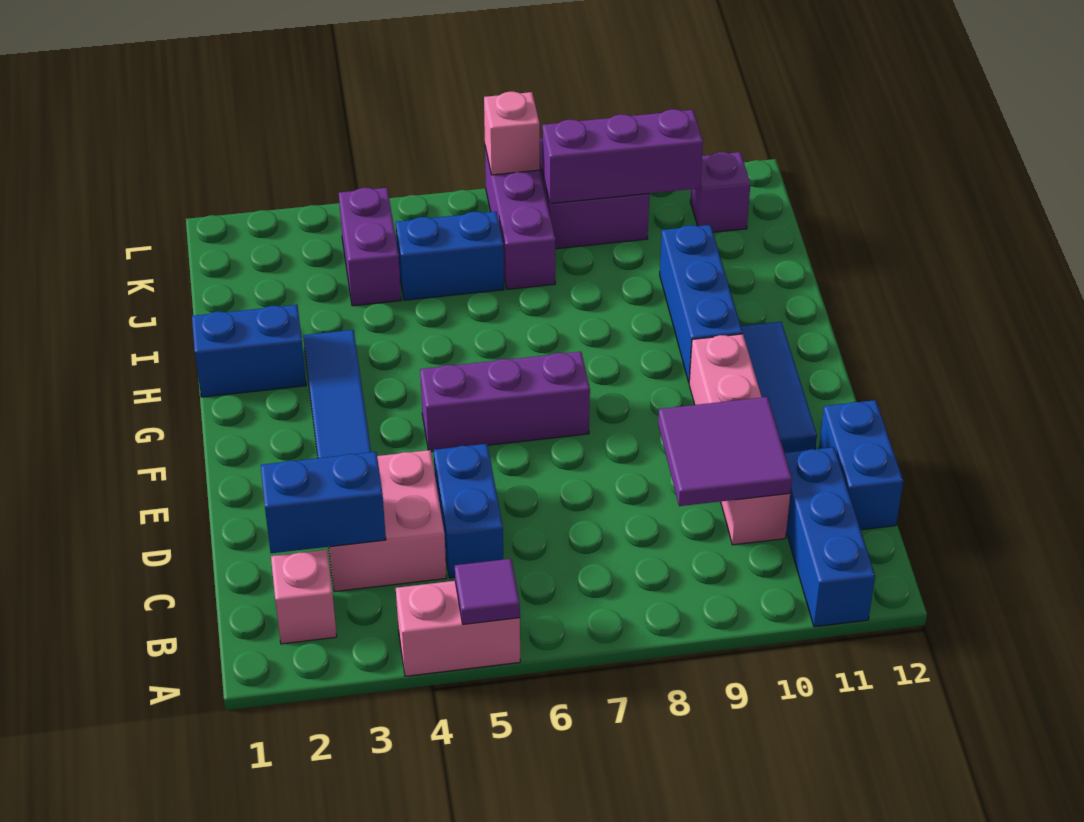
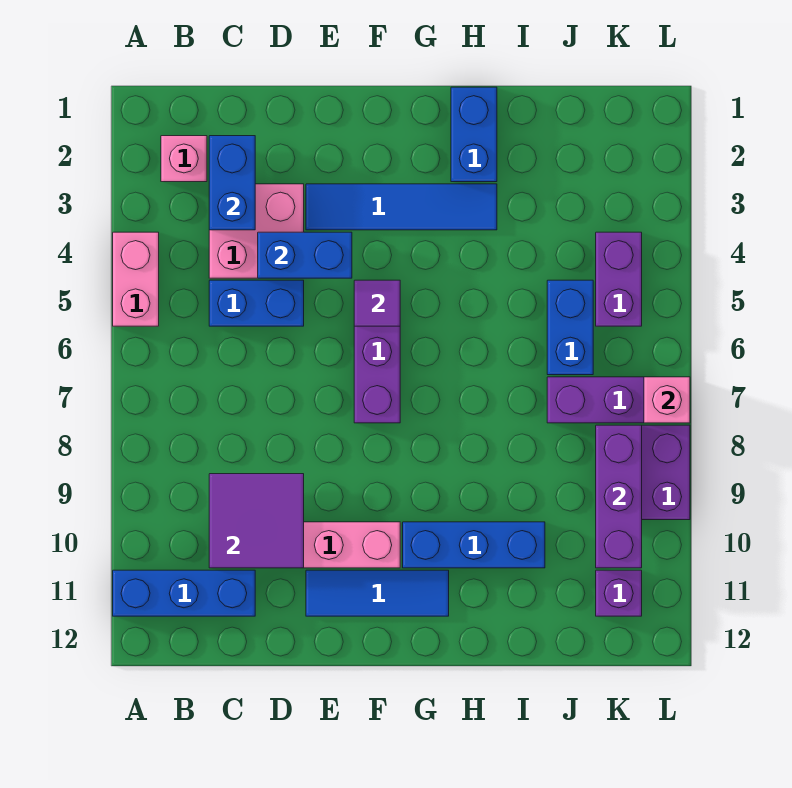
purple tile A5 level 2 -> purple tile F5 level 2
blue brick C12:D12 level 1 -> blue brick D4:E4 level 2
purple brick J4:K4 level 1 -> purple brick K4:K5 level 1

